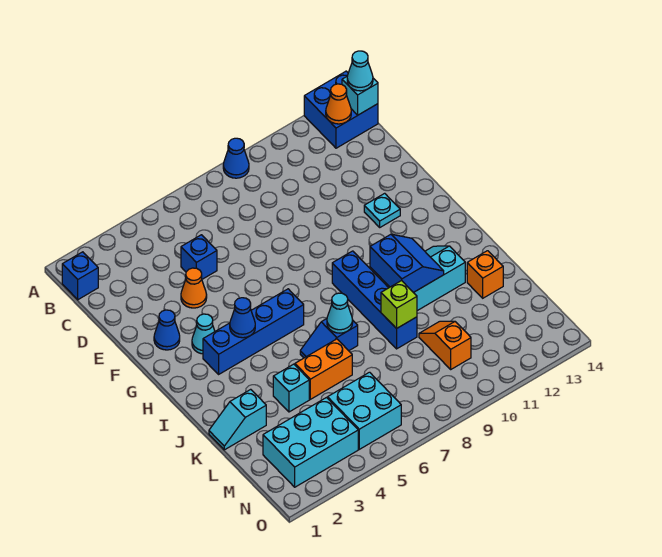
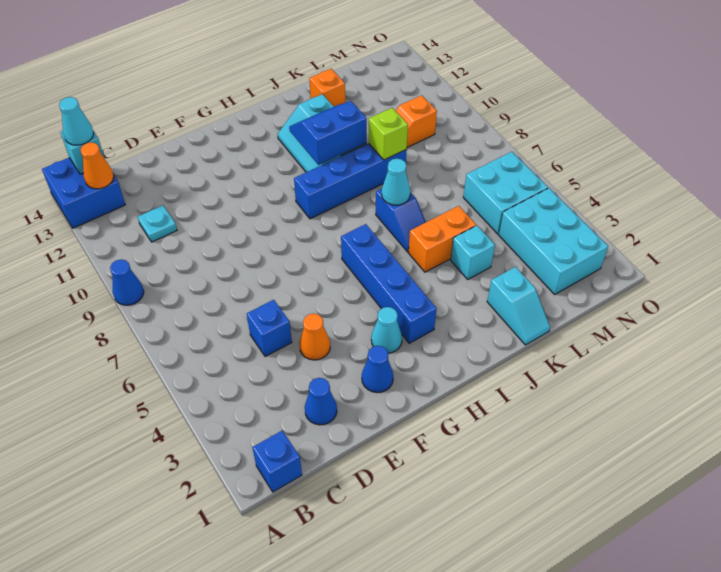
cyan plate F12 level 1 -> cyan plate C11 level 1
blue cone H4 level 2 -> blue cone D2 level 1
orange brick K5:K6 level 1 -> orange brick J5:K5 level 1

